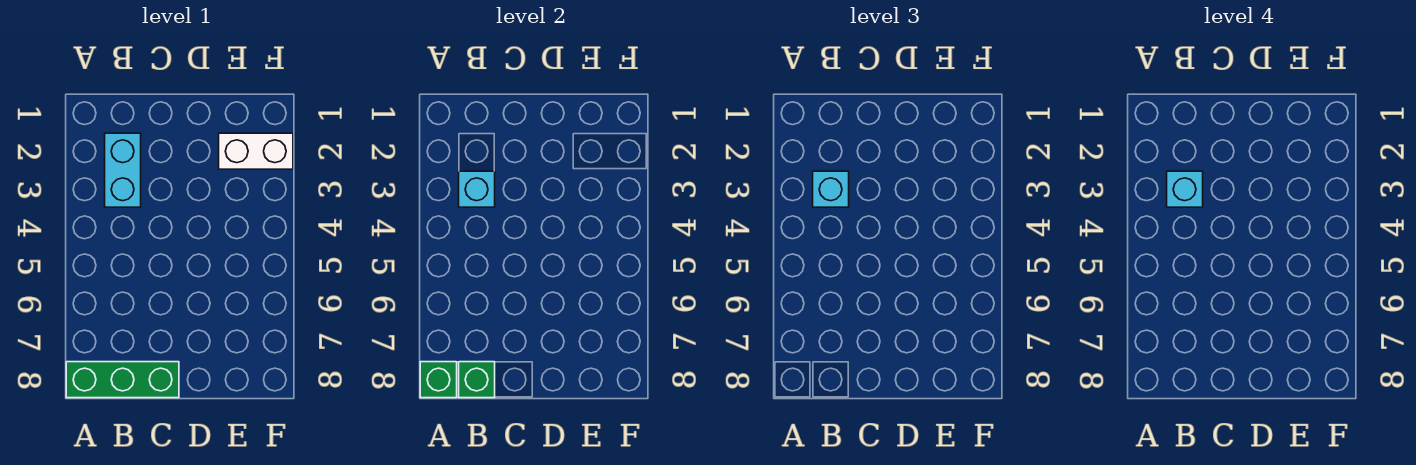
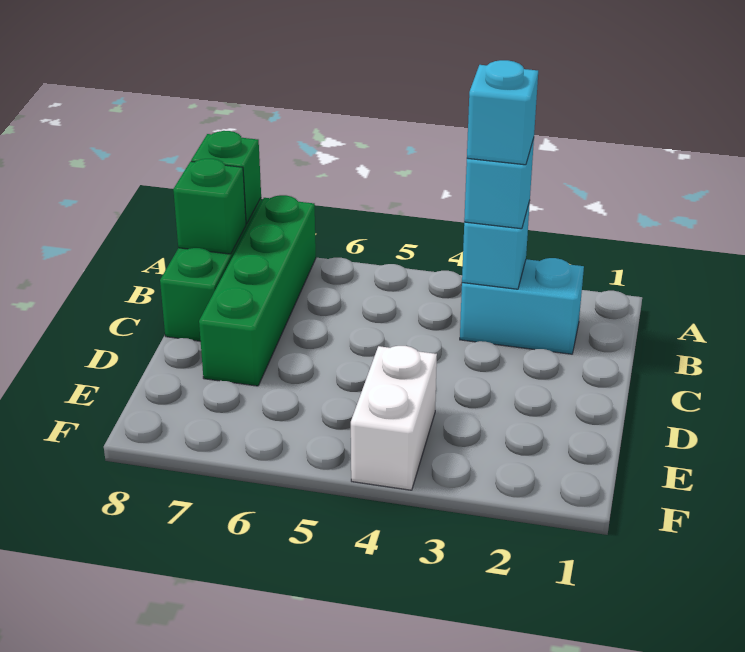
none -> green brick A7:D7 level 1
white brick E2:F2 level 1 -> white brick E4:F4 level 1

